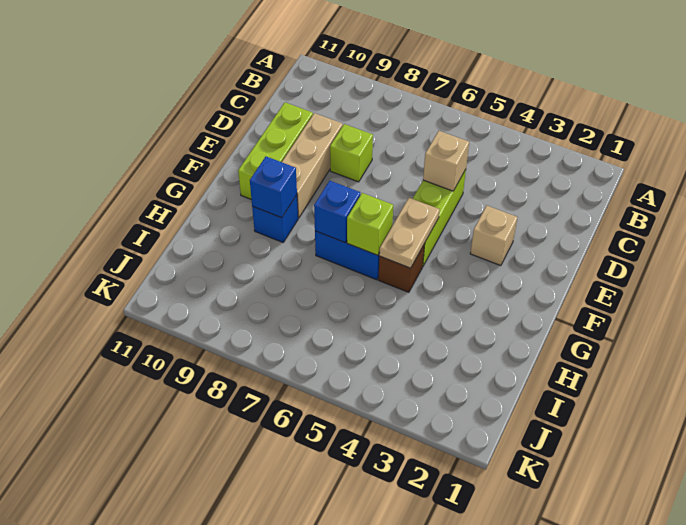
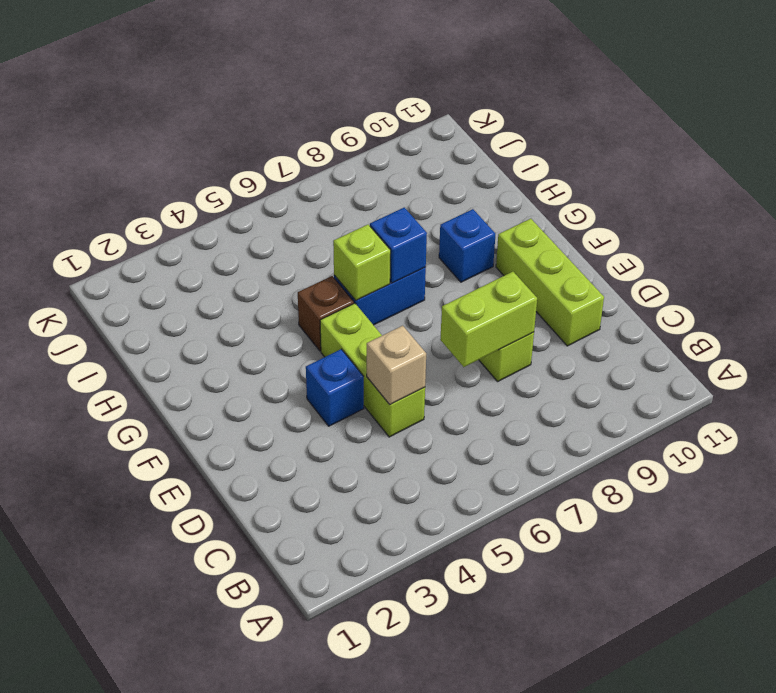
none -> lime brick D7:D8 level 2
tan brick D9:F9 level 1 -> none
tan brick E3 level 1 -> none
tan plate F5:G5 level 2 -> none
blue brick G9 level 2 -> blue brick E4 level 1

